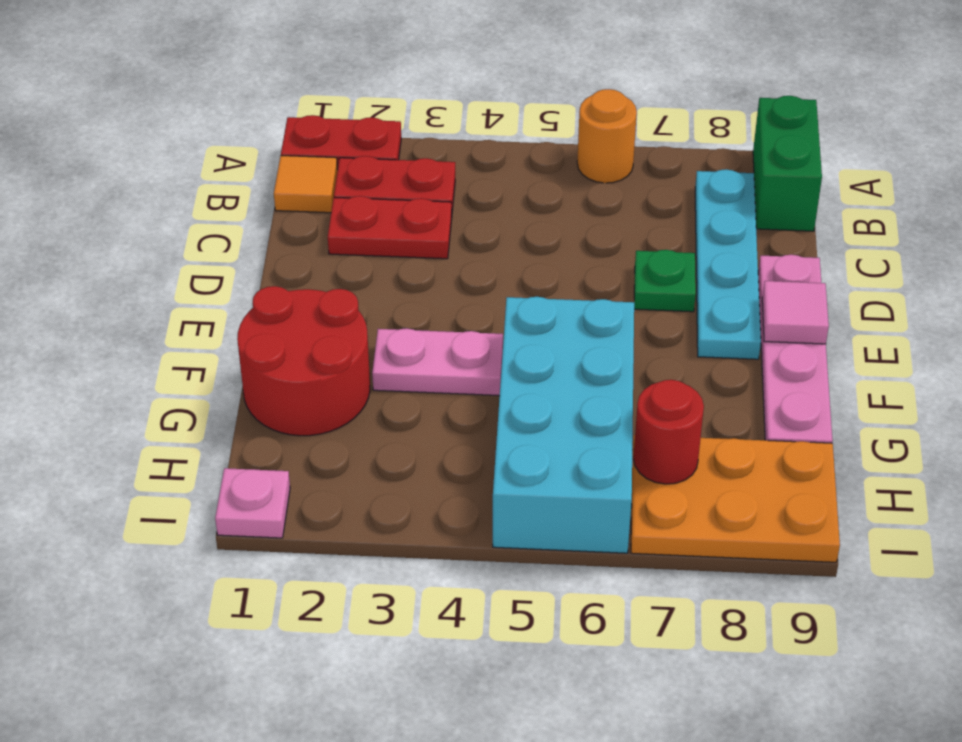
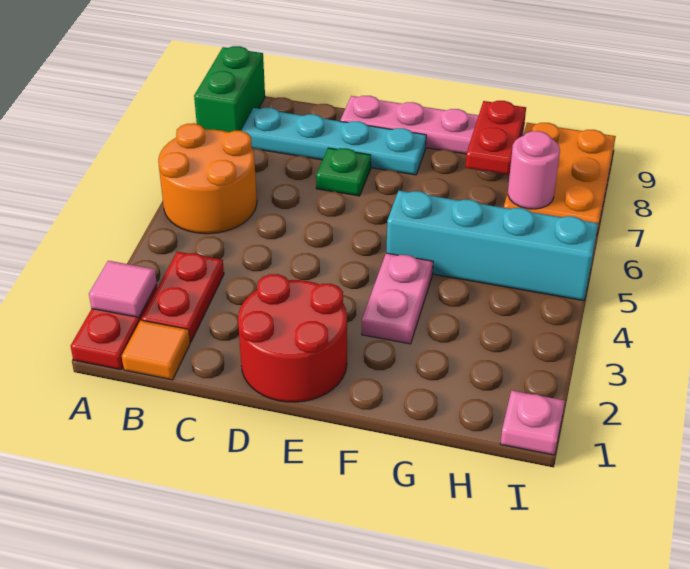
orange round brick A6 level 1 -> orange round brick A5:B6 level 1
green brick A9:B9 level 1 -> green brick A8:A9 level 1
red plate C2:C3 level 1 -> red plate G8:G9 level 2
pink tile E9 level 2 -> pink tile A2 level 2
red round brick F1:G2 level 1 -> red round brick D1:E2 level 1
cyan brick F5:I6 level 1 -> cyan brick F5:I5 level 1
red round brick H7 level 2 -> pink round brick H7 level 2

